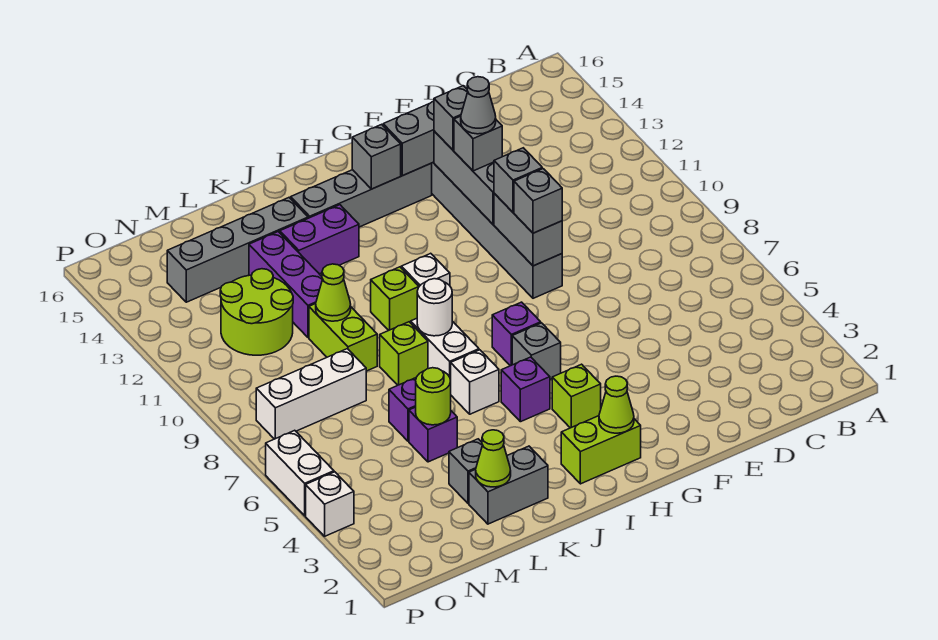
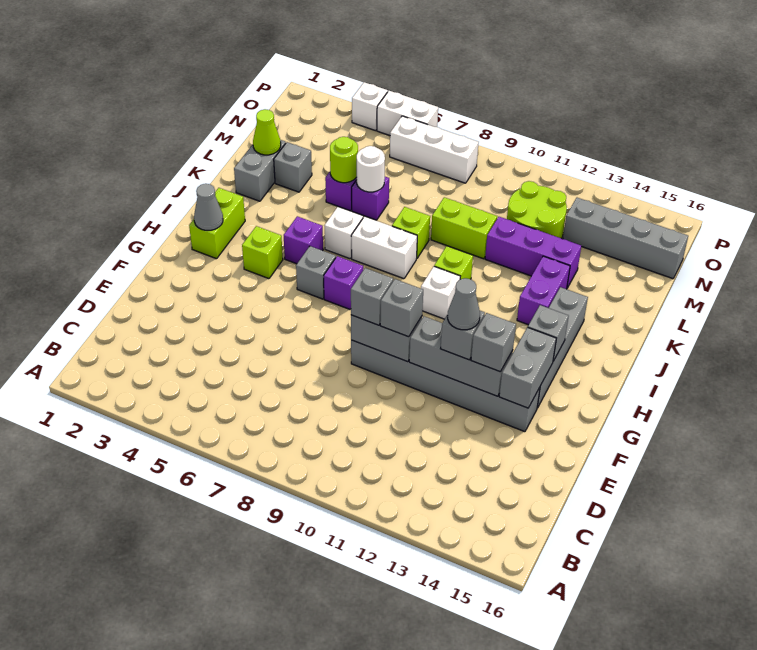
lime cone H2 level 2 -> grey cone H2 level 2
white round brick J8 level 2 -> white round brick L6 level 2
grey brick K14:N14 level 1 -> grey brick N13:N16 level 1
lime cone L10 level 2 -> none
white brick M8:O8 level 1 -> white brick O6:O8 level 1

